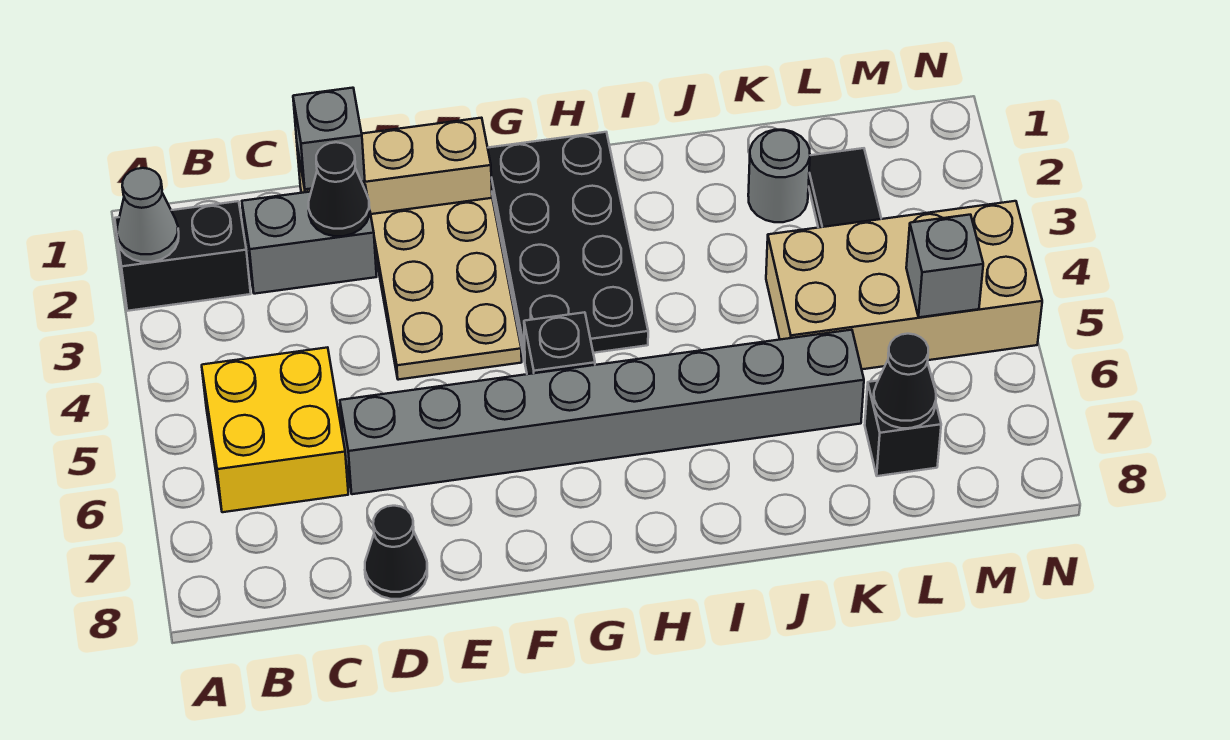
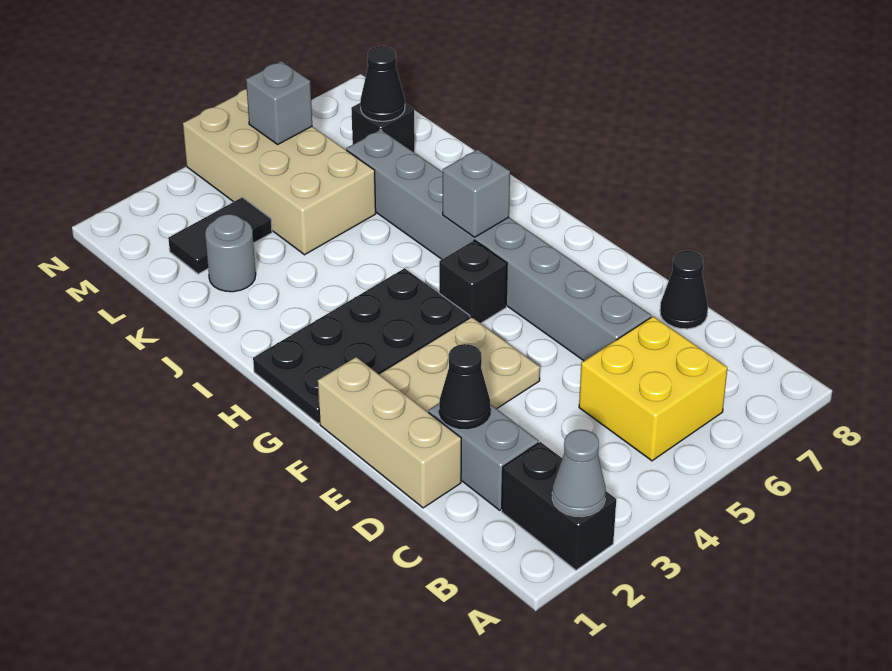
grey brick D1 level 2 -> grey brick H6 level 2

